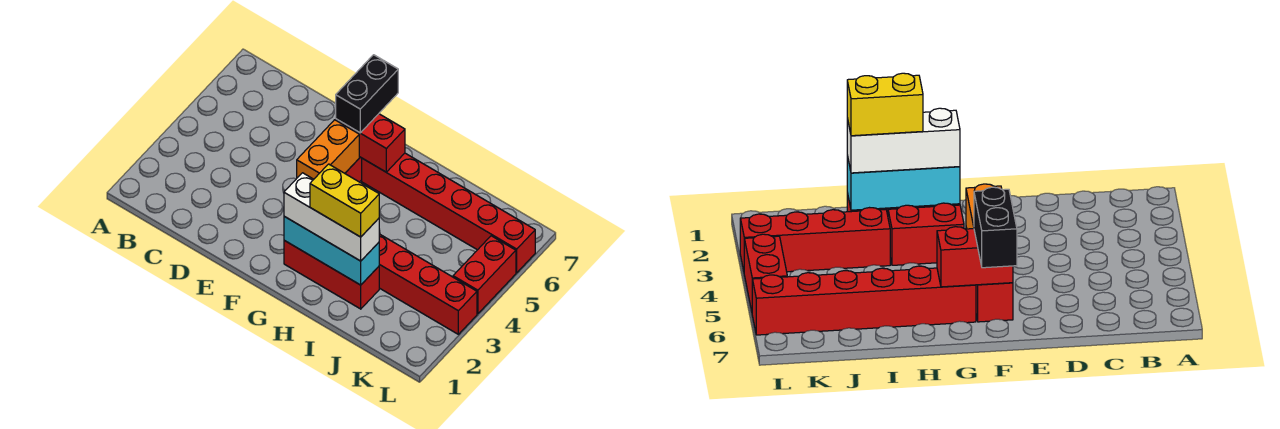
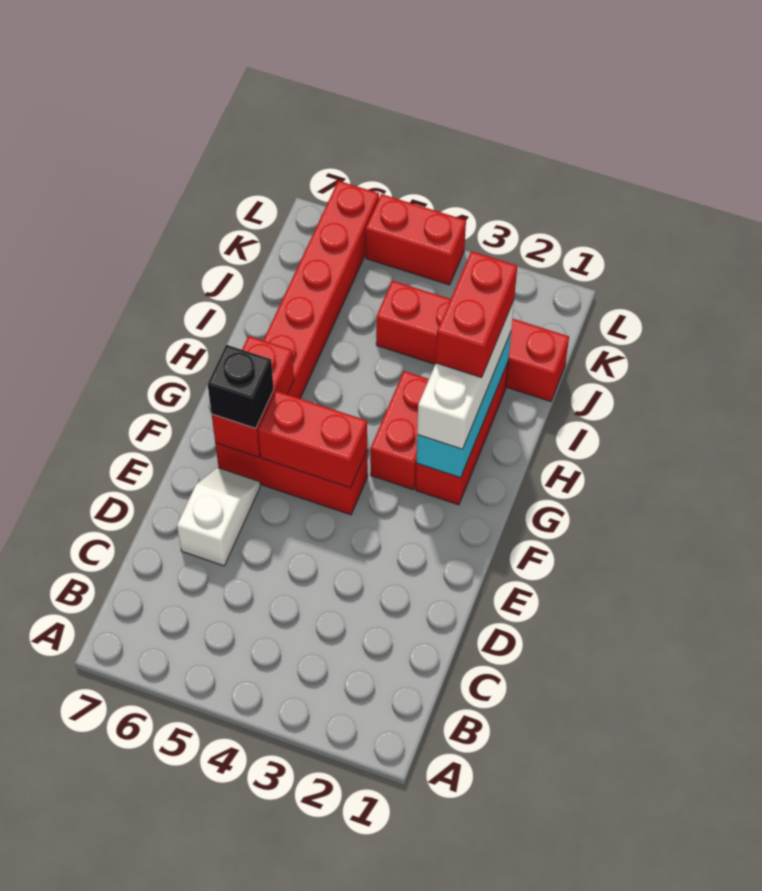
none -> white slope D6:E6 level 1 top D
orange brick F4:F5 level 2 -> red brick F4:F5 level 2
black brick F6:F7 level 3 -> black brick F6 level 3
yellow brick H2:I2 level 4 -> red brick H2:I2 level 4
red brick I3:L3 level 1 -> red brick J1:J4 level 1

